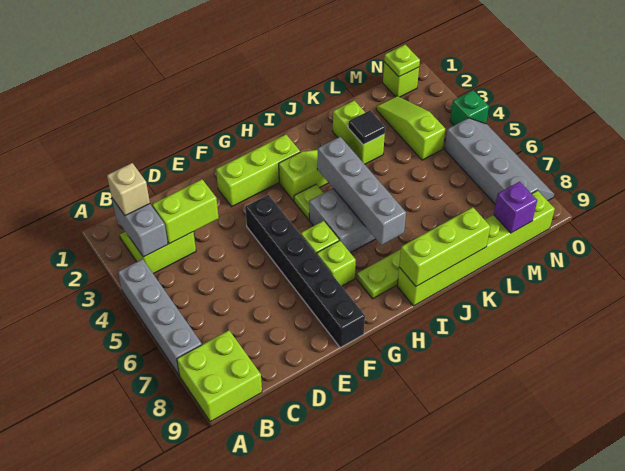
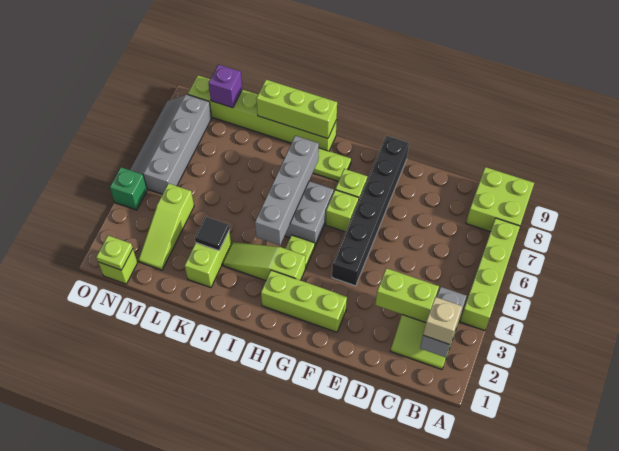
grey brick A4:A7 level 1 -> lime brick A4:A7 level 1

